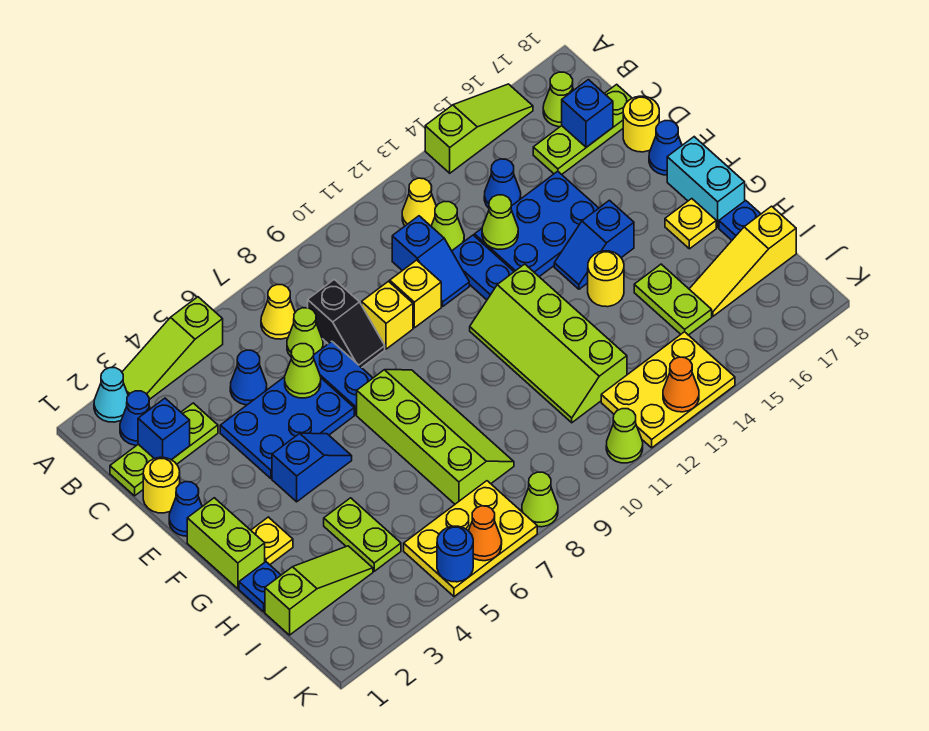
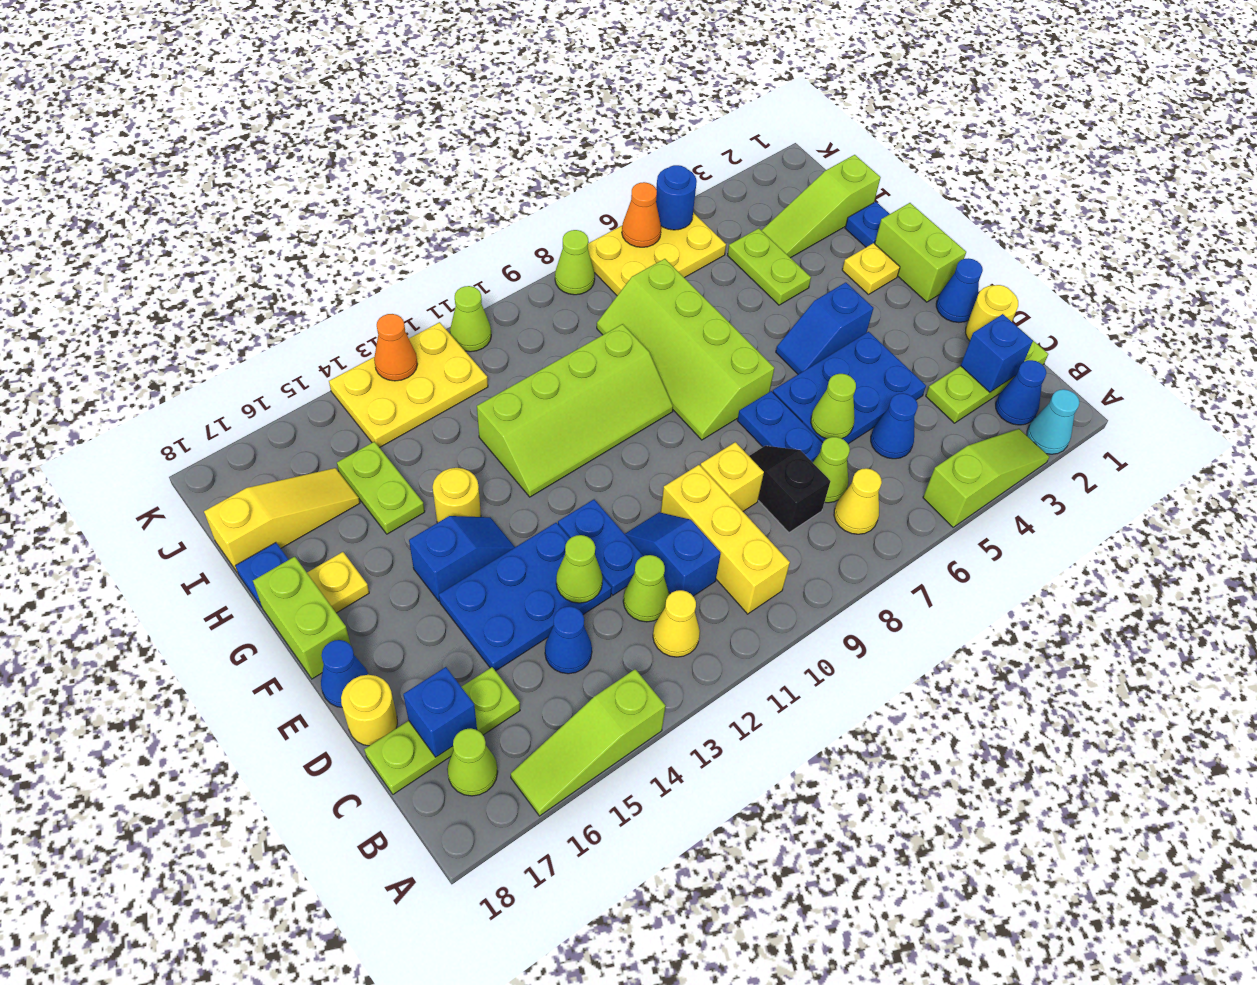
yellow brick D10 level 1 -> yellow brick B10:D10 level 1
lime slope F11:I12 level 1 top 12 -> lime slope G9:H12 level 1 top H
cyan brick F18:G18 level 1 -> lime brick F18:G18 level 1

